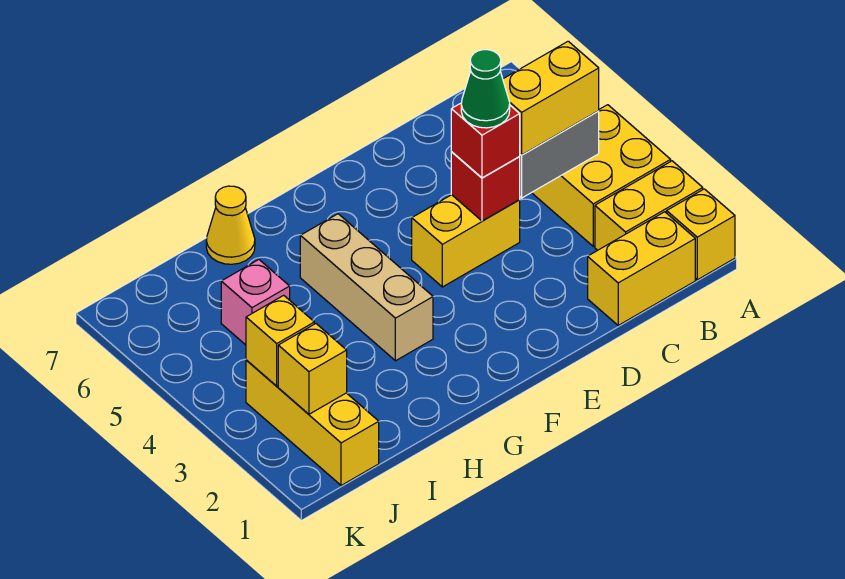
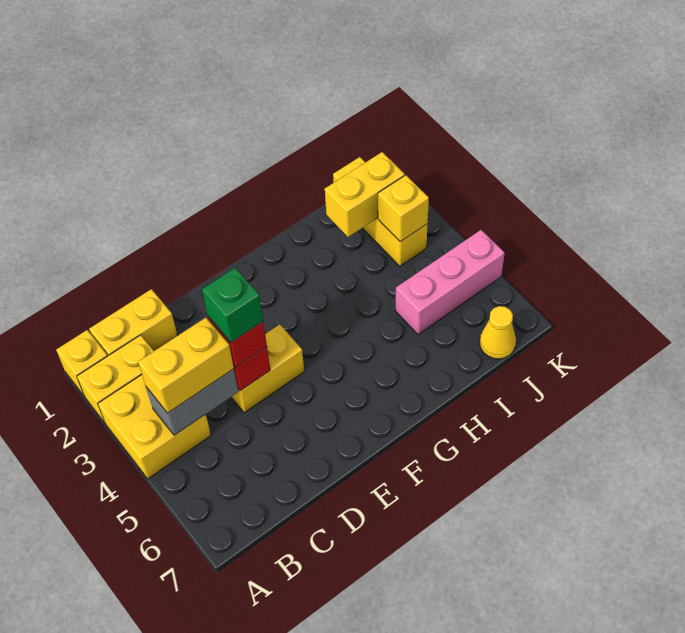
green cone D4 level 4 -> green brick D4 level 4
tan brick G3:G5 level 1 -> none
yellow cone H7 level 1 -> yellow cone J7 level 1
pink brick I5 level 1 -> pink brick I5:K5 level 1
yellow brick J2 level 2 -> yellow brick I2:J2 level 2

